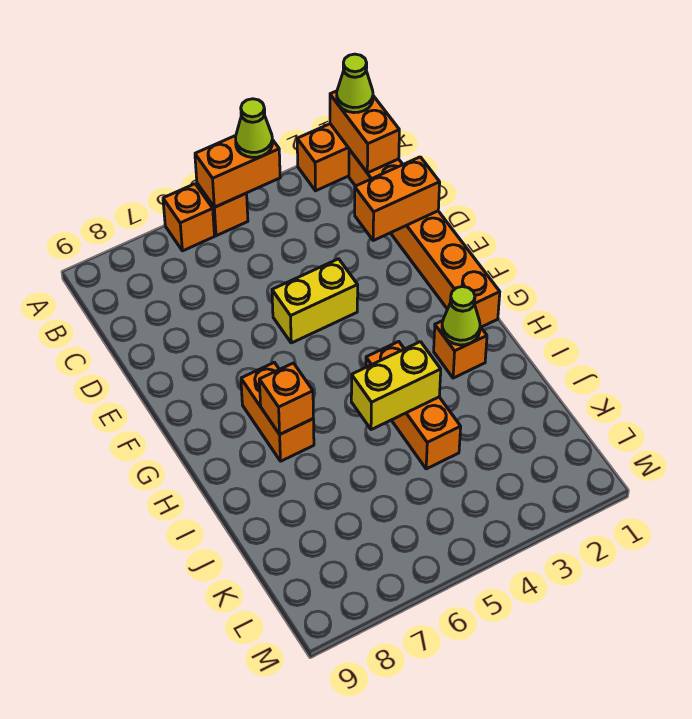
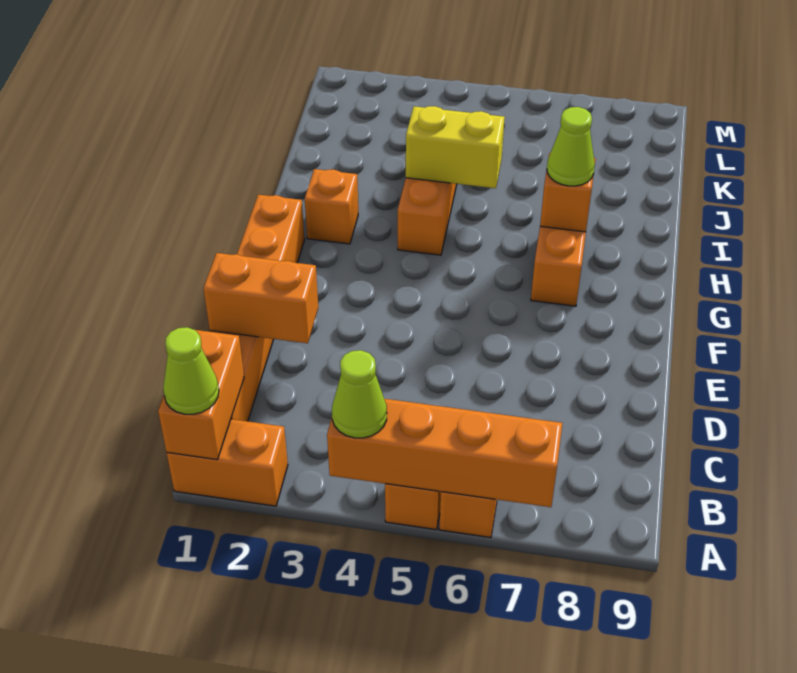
orange brick A4:A5 level 2 -> orange brick A4:A7 level 2
yellow brick E4:E5 level 1 -> none
lime cone H2 level 2 -> lime cone H7 level 3

